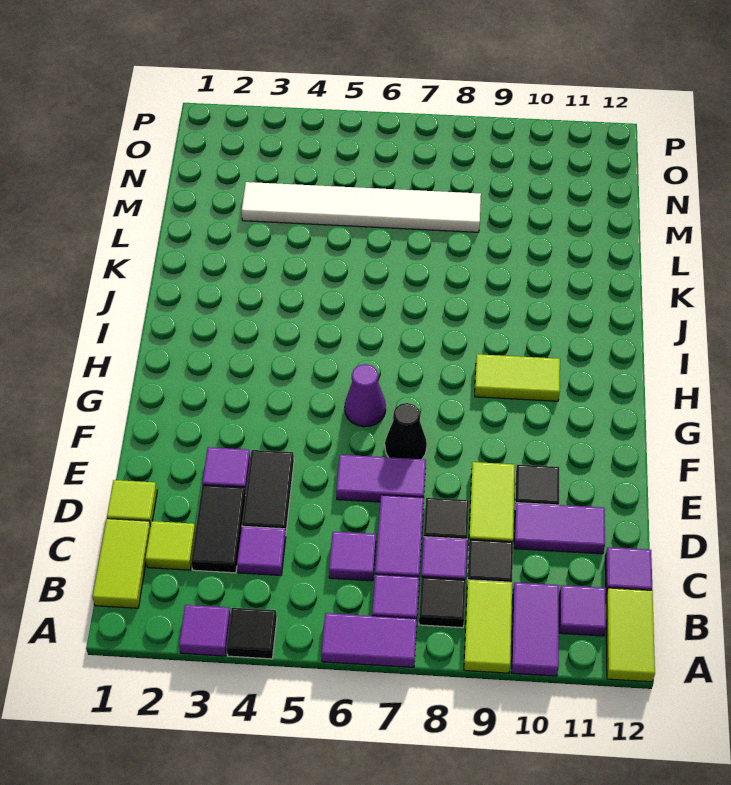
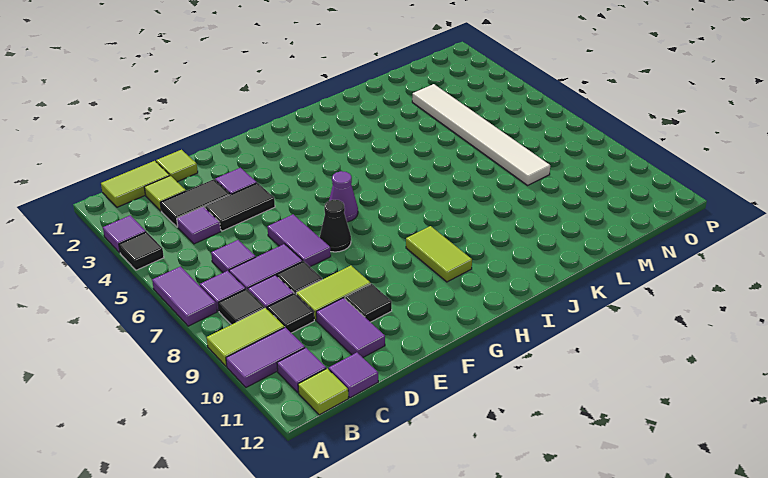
lime tile A12:B12 level 1 -> lime tile B12 level 1

